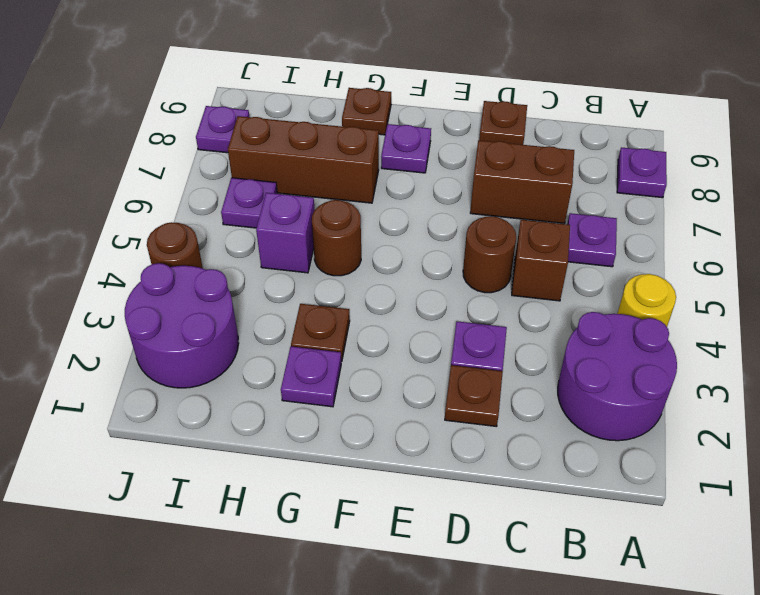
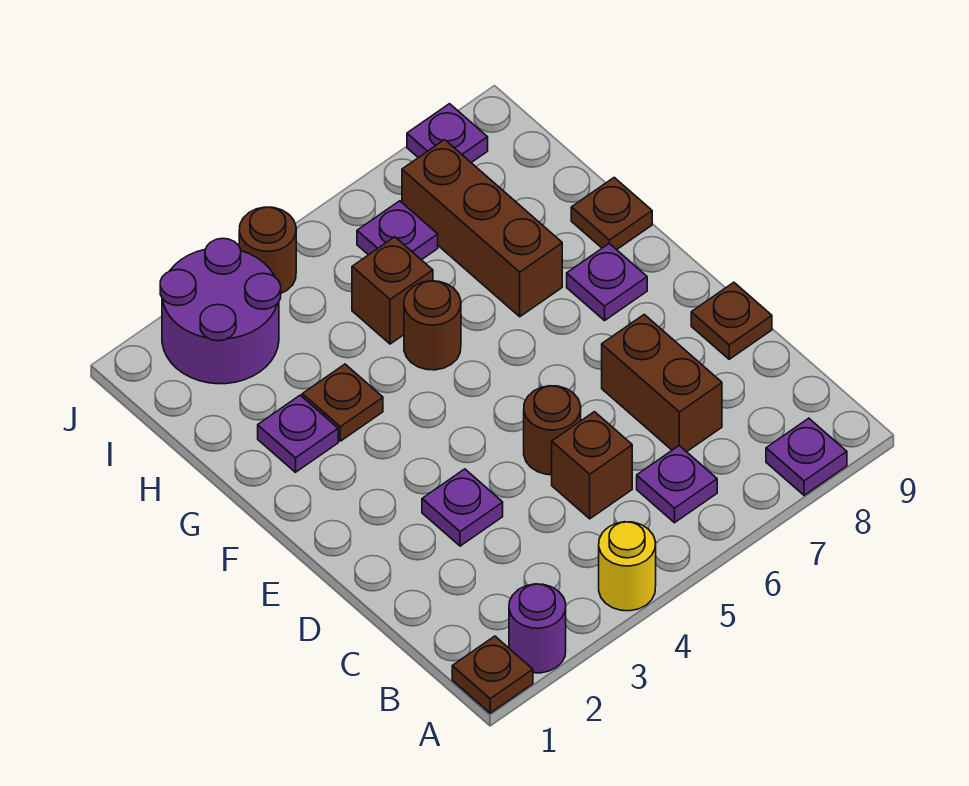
purple round brick A2:B3 level 1 -> purple round brick A2 level 1
brown plate D2 level 1 -> brown plate A1 level 1
purple brick H5 level 1 -> brown brick H5 level 1

